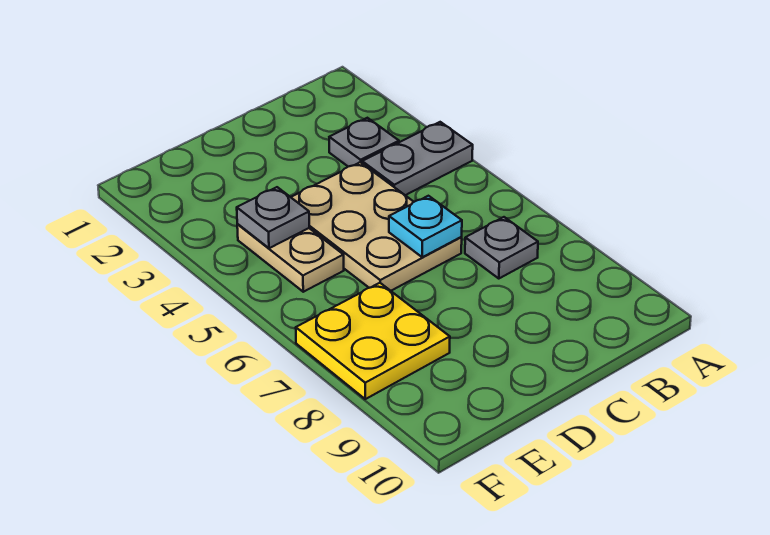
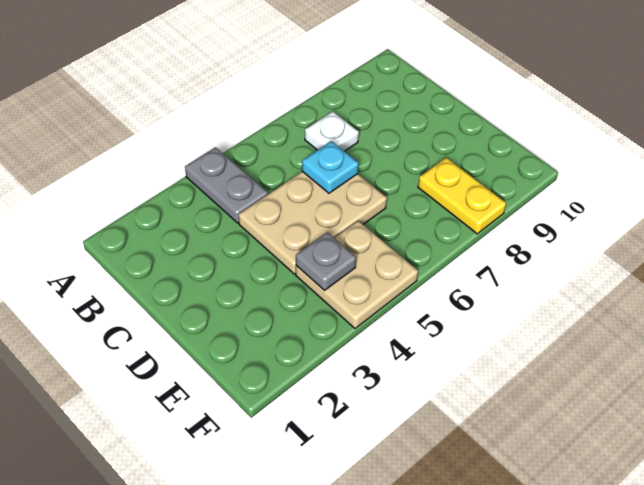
grey plate B3 level 1 -> none
grey plate B7 level 1 -> white plate B7 level 1
tan plate E4:E5 level 1 -> tan plate E4:F5 level 1
yellow plate E7:F8 level 1 -> yellow plate E8:F8 level 1

